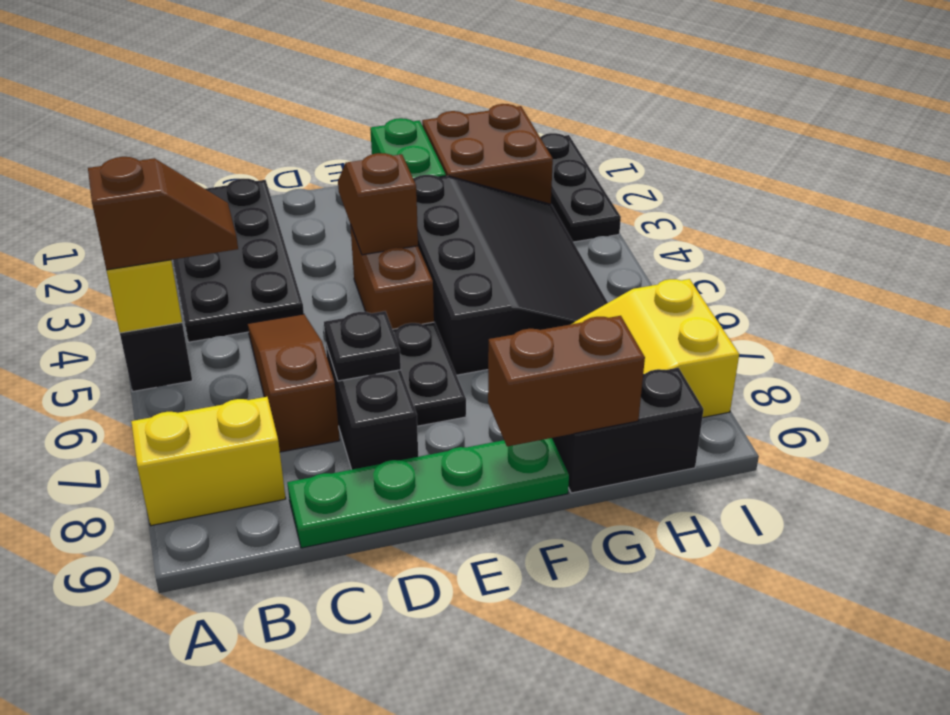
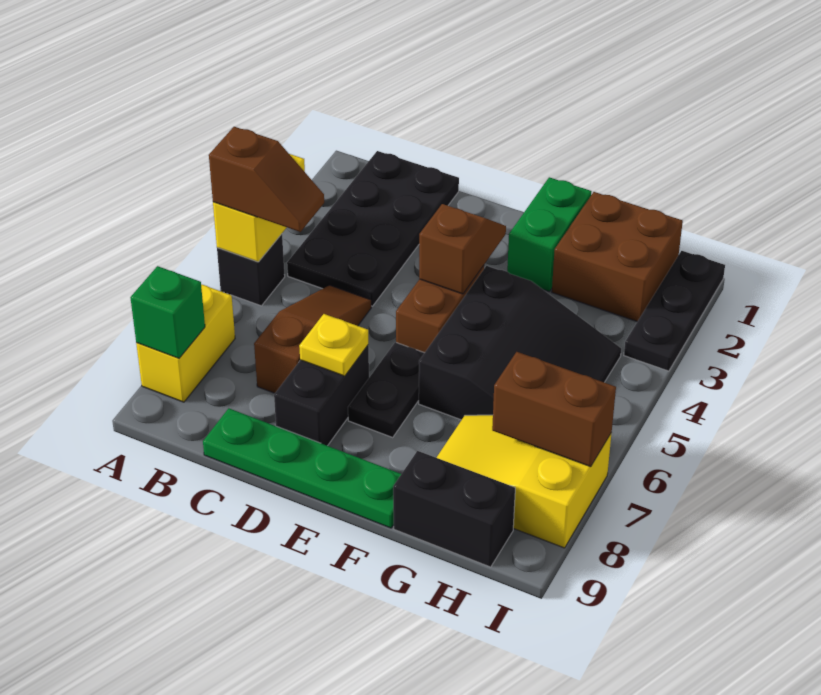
yellow brick A8:B8 level 1 -> yellow brick A7:A8 level 1
none -> green brick A8 level 2
black plate D7 level 2 -> yellow plate D7 level 2
black slope F3:H6 level 1 top F -> black slope F4:H6 level 1 top F
brown brick F9:G9 level 2 -> brown brick H7:I7 level 2

